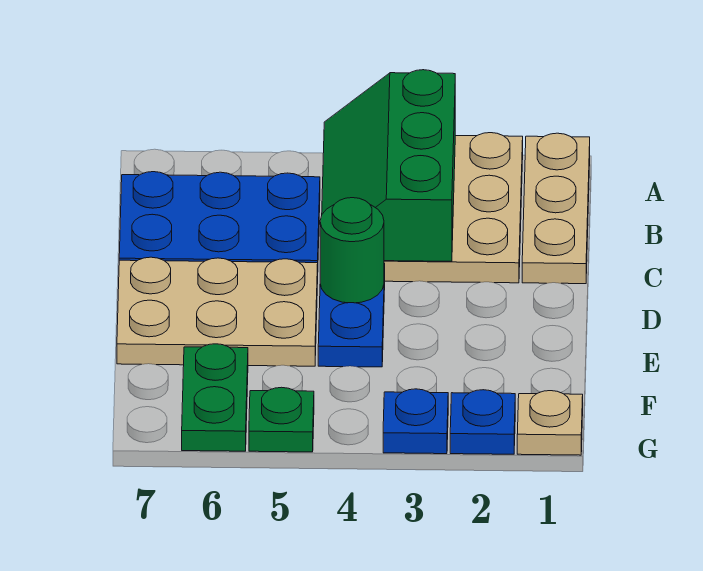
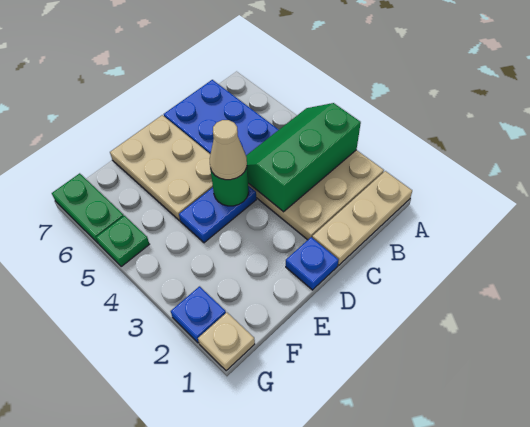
none -> tan cone D4 level 3
green plate F6:G6 level 1 -> green plate G6:G7 level 1
blue plate G3 level 1 -> blue plate D1 level 1

